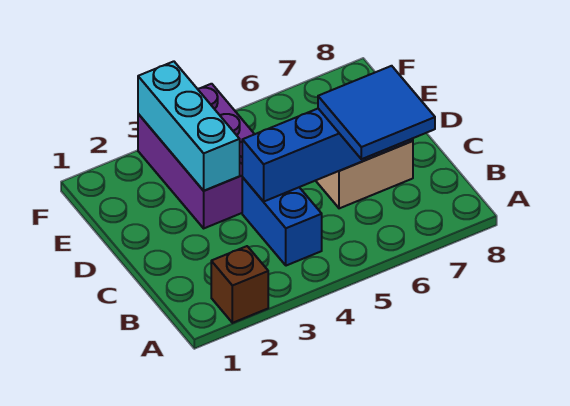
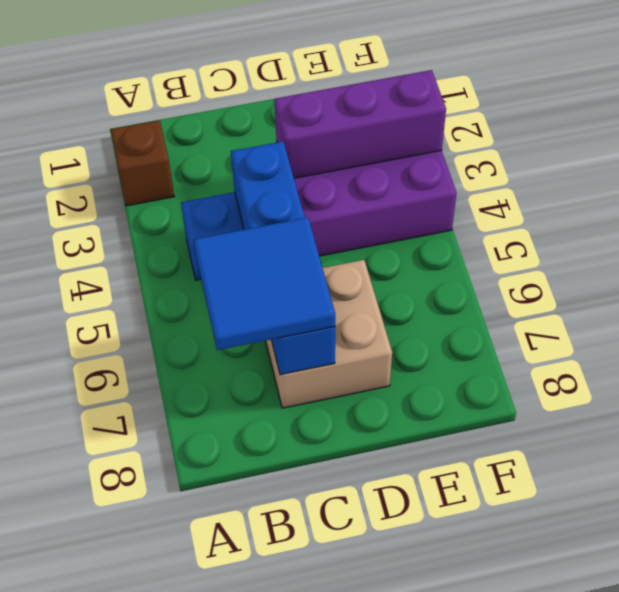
cyan brick D3:F3 level 2 -> purple brick D3:F3 level 2

